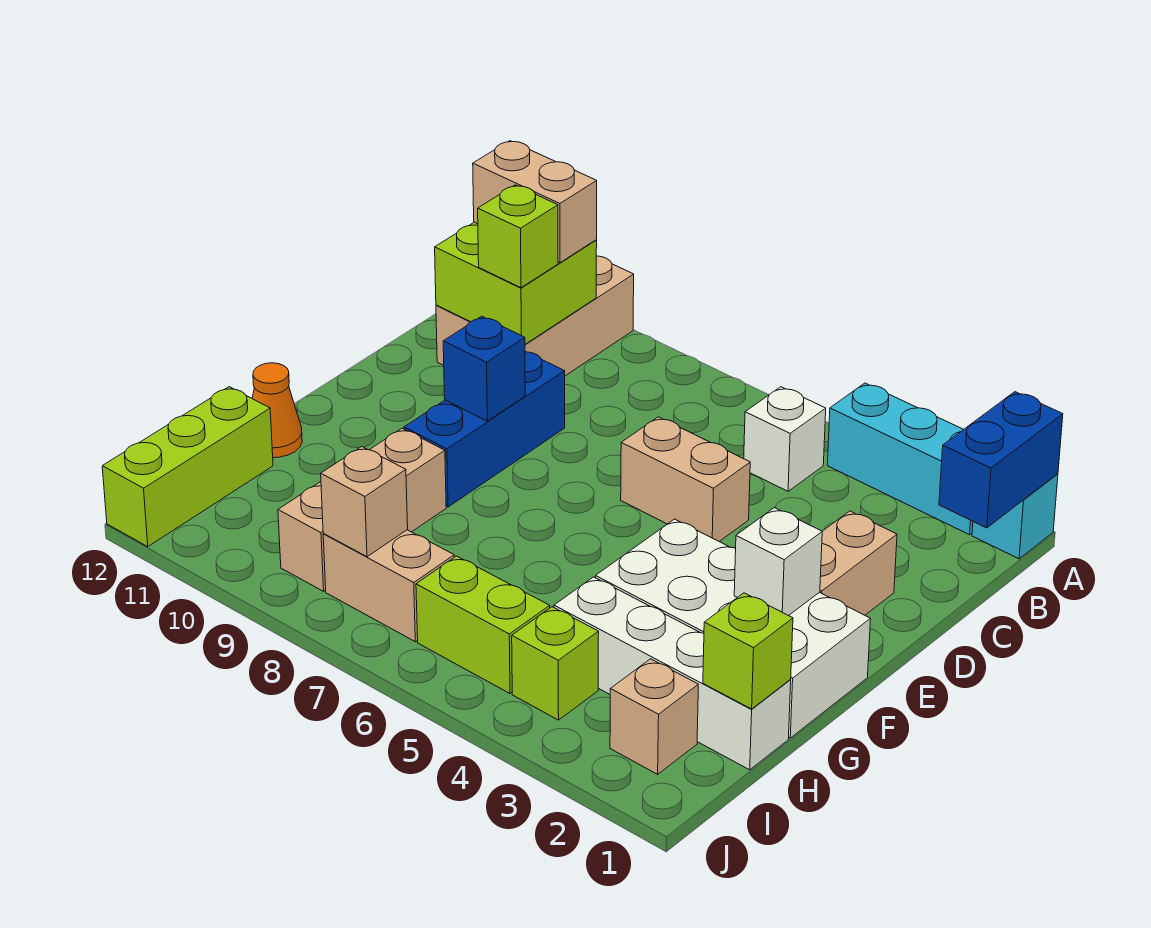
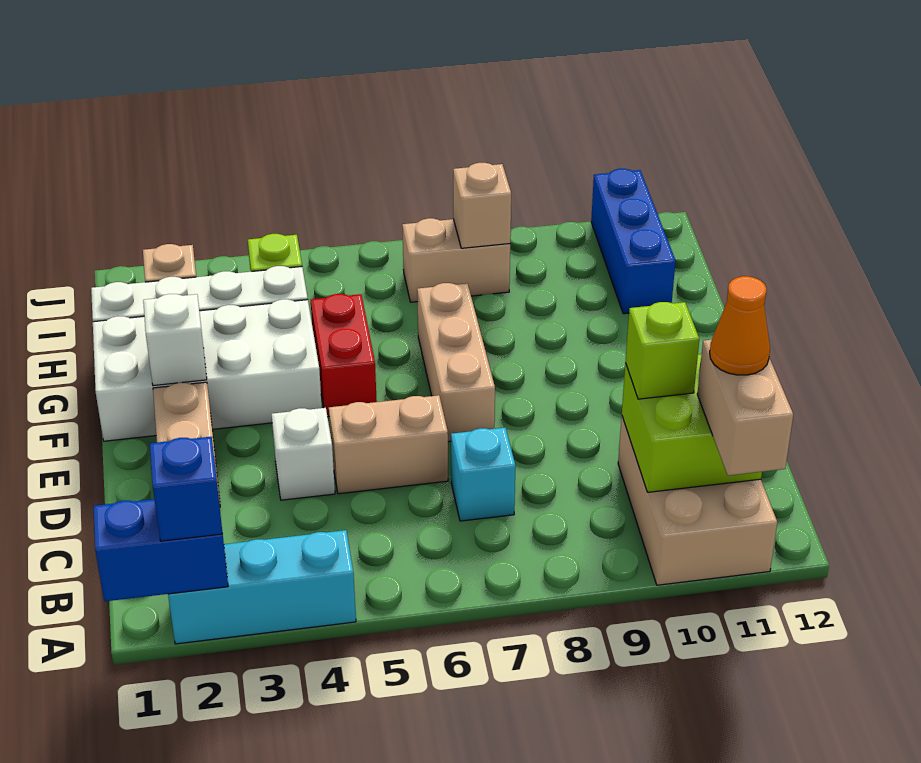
cyan brick A1 level 1 -> cyan brick C7 level 1
blue brick A1:B1 level 2 -> blue brick A1:A2 level 2
white brick B5 level 1 -> white brick D4 level 1
tan brick B10:B11 level 3 -> tan brick A11:B11 level 3
blue brick D9:F9 level 1 -> blue brick H11:J11 level 1
blue brick E9 level 2 -> blue brick A2 level 3
none -> red brick F5:G5 level 1
tan brick G9:I9 level 1 -> tan brick E7:G7 level 1
orange cone G12 level 1 -> orange cone B11 level 4
lime brick H1 level 2 -> none
lime brick H12:J12 level 1 -> none
lime brick I5:I6 level 1 -> none

